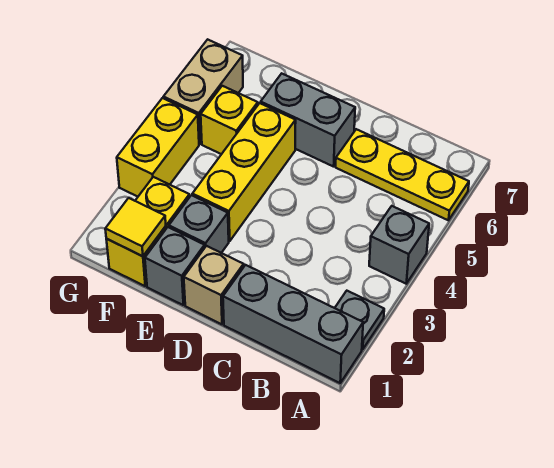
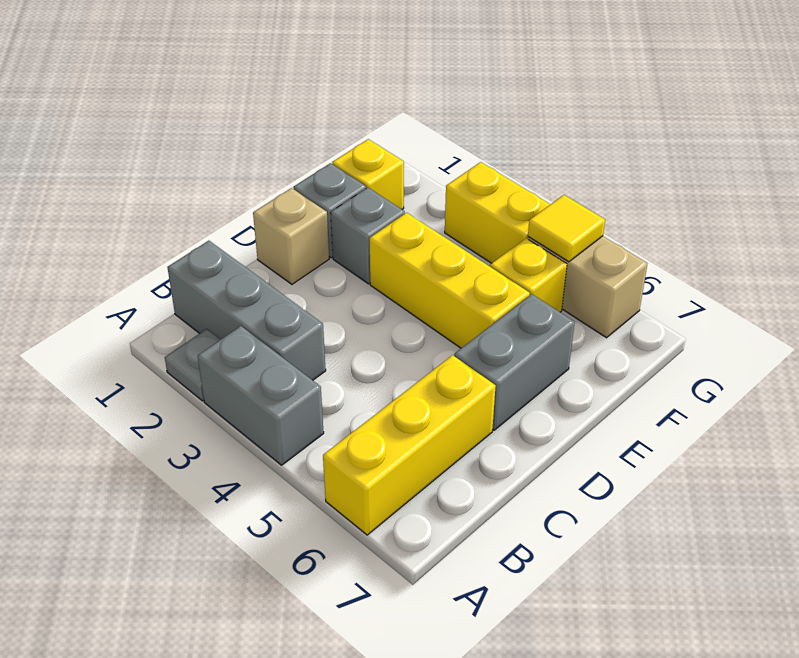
grey brick A1:C1 level 1 -> grey brick B1:B3 level 1
grey brick A4 level 1 -> grey brick A3:A4 level 1
yellow plate A6:C6 level 1 -> yellow brick A6:C6 level 1
yellow brick F1:F2 level 1 -> yellow brick F1 level 1
yellow tile F1 level 2 -> yellow tile G5 level 2

